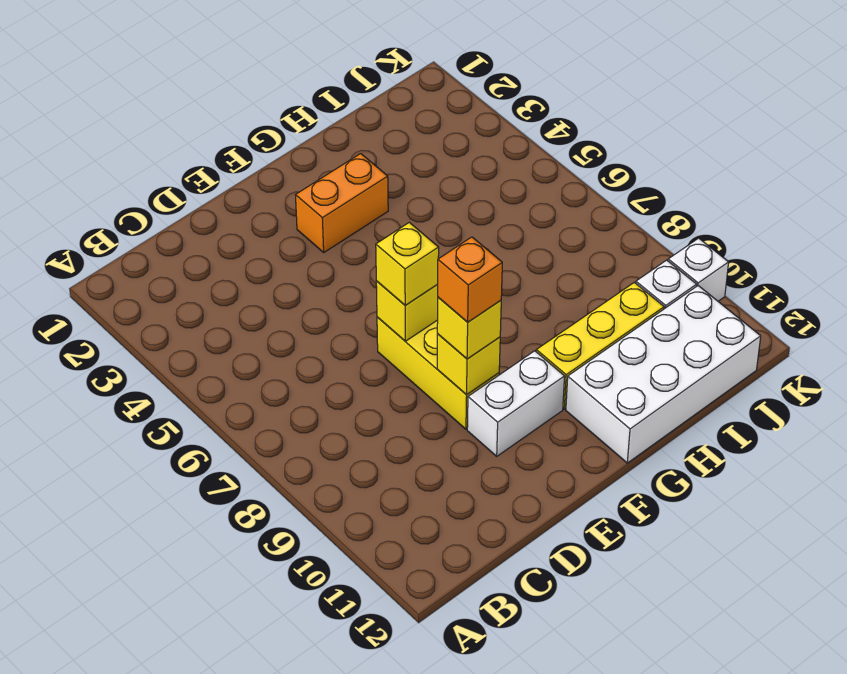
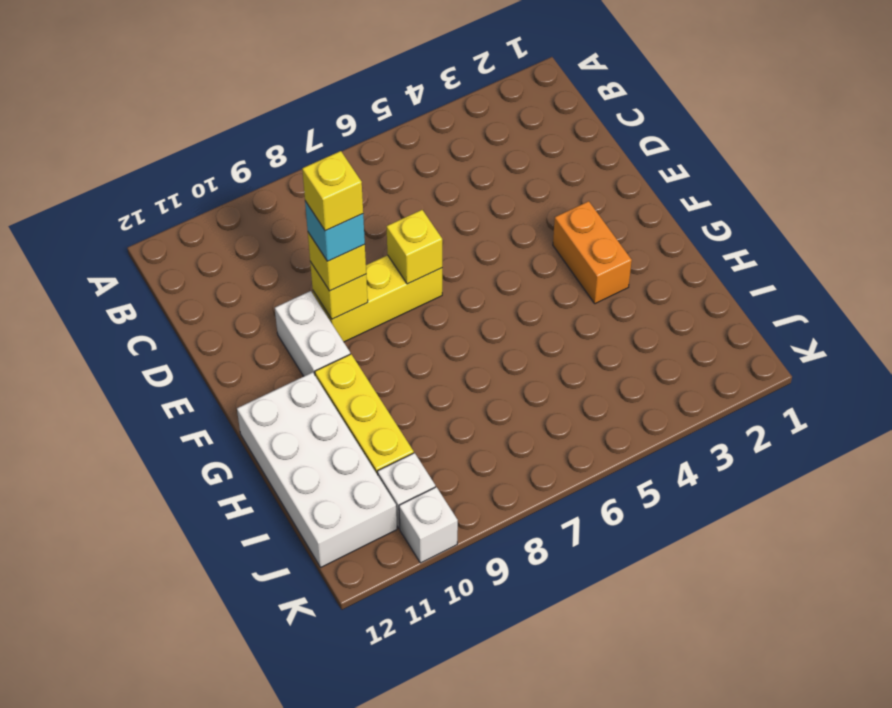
yellow brick E7 level 3 -> yellow brick E9 level 5
orange brick E9 level 4 -> cyan brick E9 level 4

